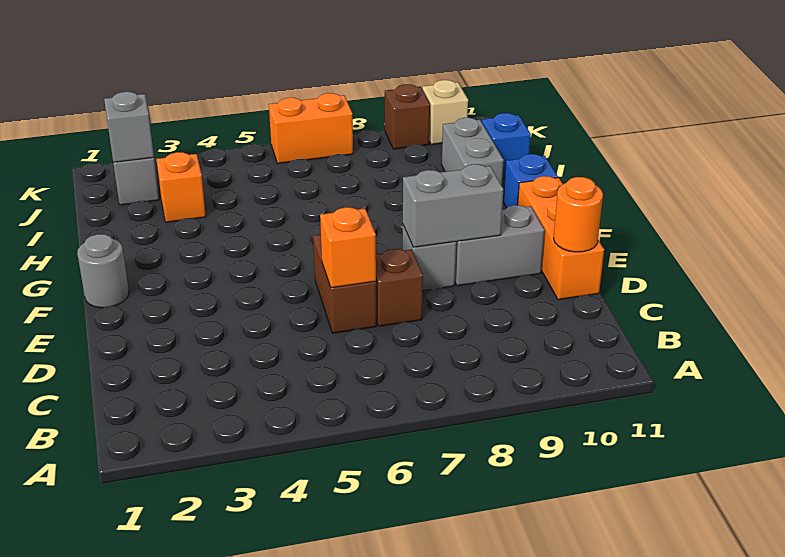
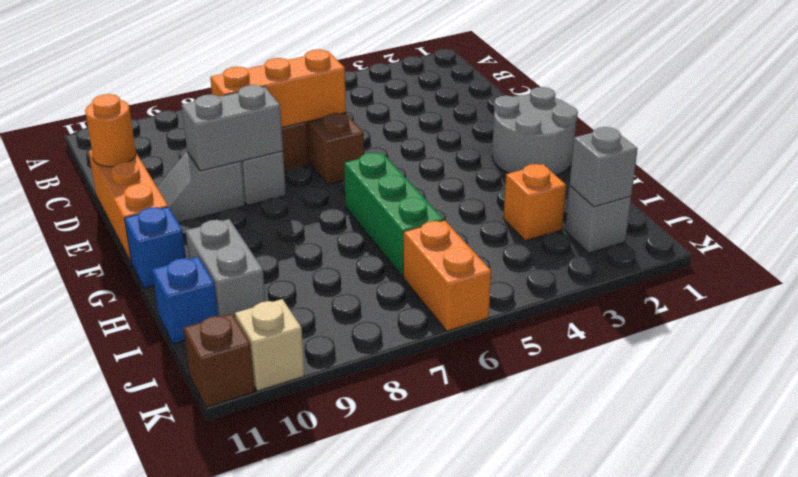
orange brick D6 level 2 -> orange brick D6:D8 level 2
grey brick E9:E10 level 1 -> grey slope E9:E10 level 1 top 9
grey round brick F1 level 1 -> grey round brick F1:G2 level 1
none -> green brick G6:I6 level 1
orange brick K6:K7 level 1 -> orange brick J6:K6 level 1
brown brick K9 level 1 -> brown brick K11 level 1

